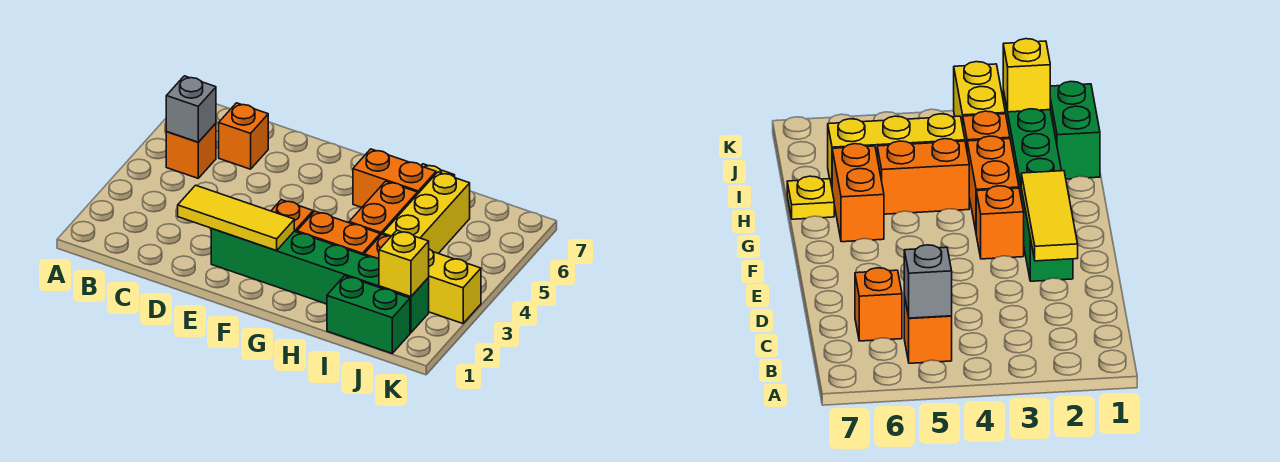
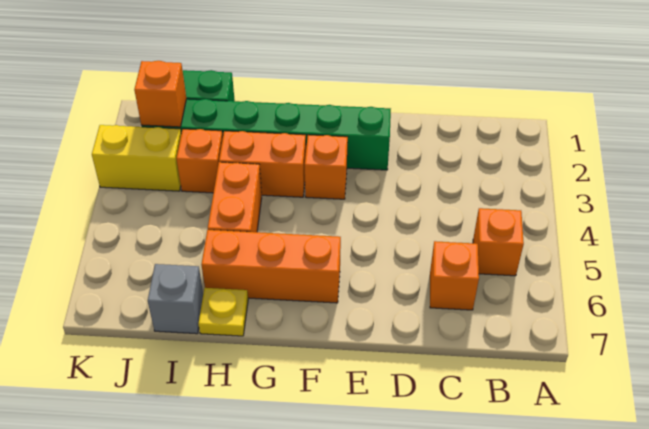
grey brick B5 level 2 -> grey brick I7 level 1
yellow tile D2:F2 level 2 -> none
orange brick G6:H6 level 1 -> orange brick F6:H6 level 1
yellow brick I4:I6 level 1 -> none
yellow brick J2 level 2 -> orange brick J2 level 2

